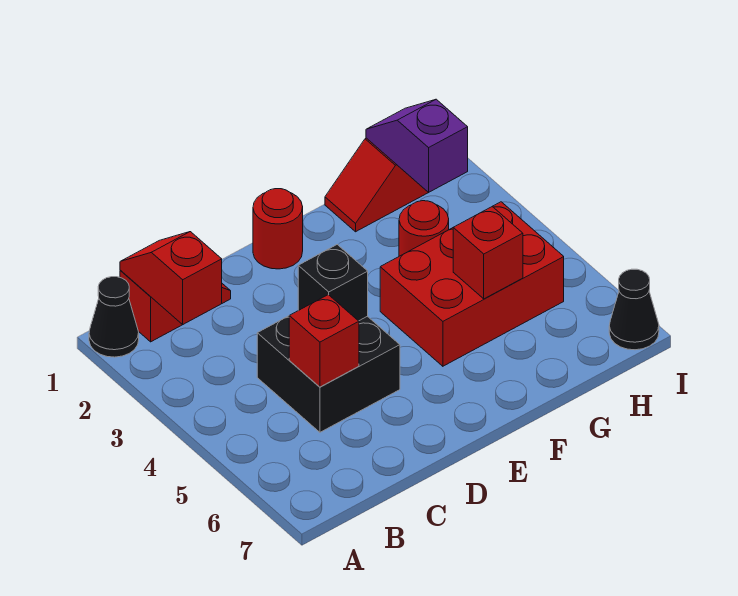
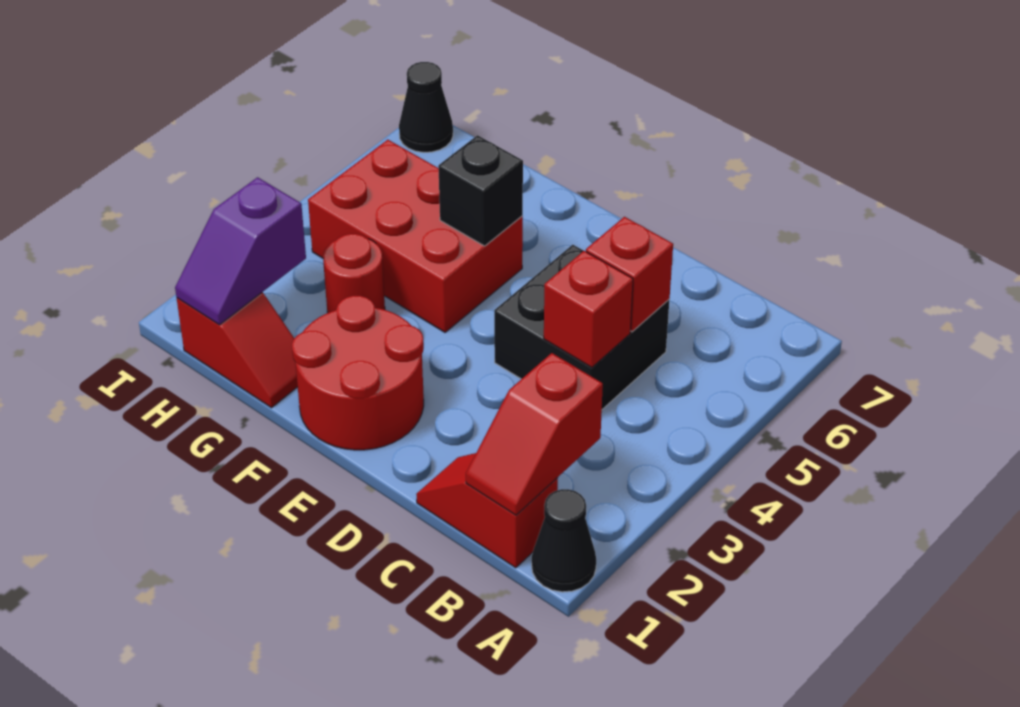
black brick D4 level 2 -> black brick F5 level 2
red round brick E1 level 1 -> red round brick E1:F2 level 1
red brick G5 level 2 -> red brick C4 level 2

